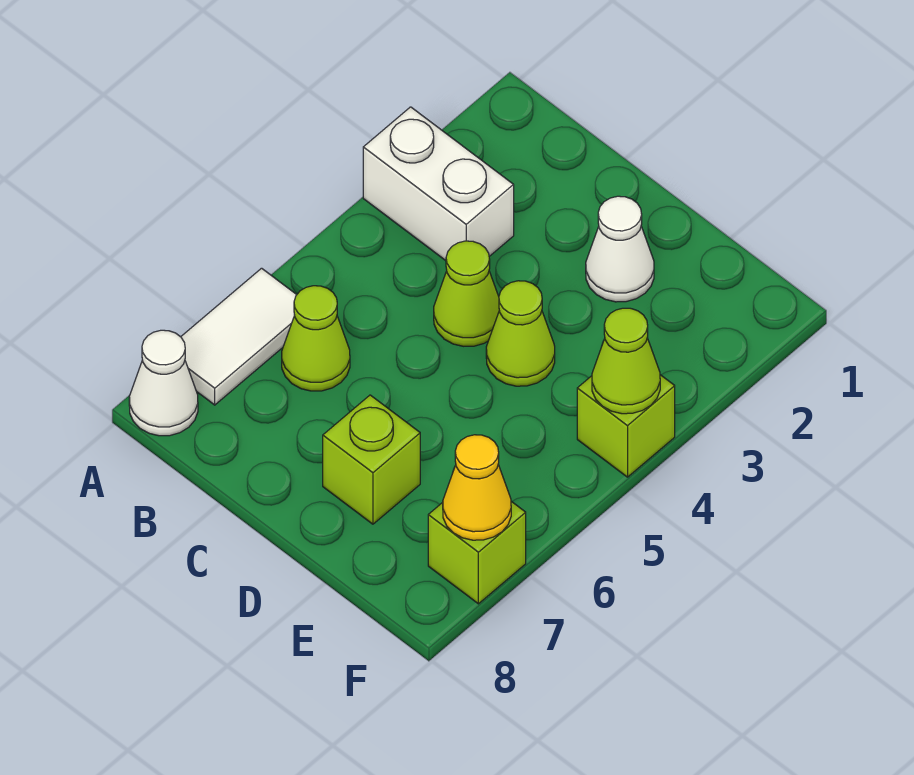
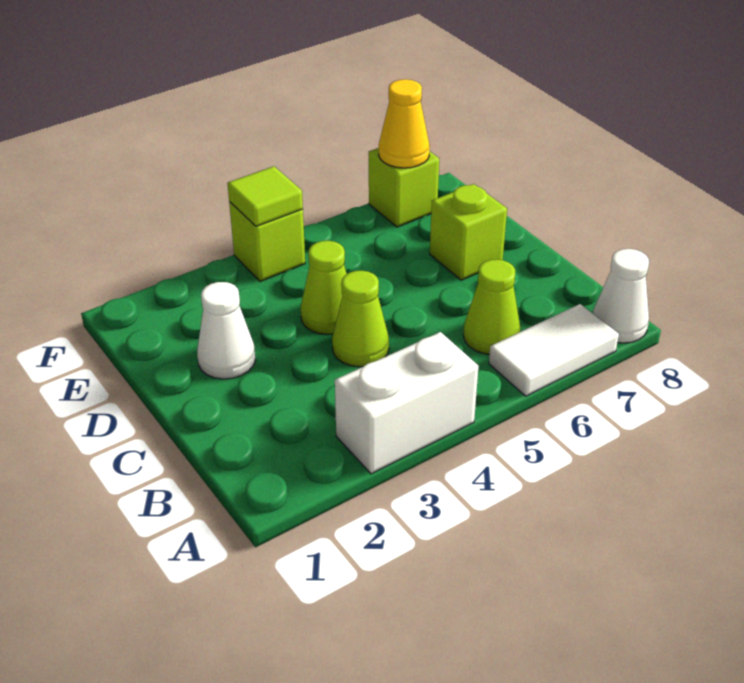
white brick A3:B3 level 1 -> white brick A3:A4 level 1
lime cone F4 level 2 -> lime tile F4 level 2

